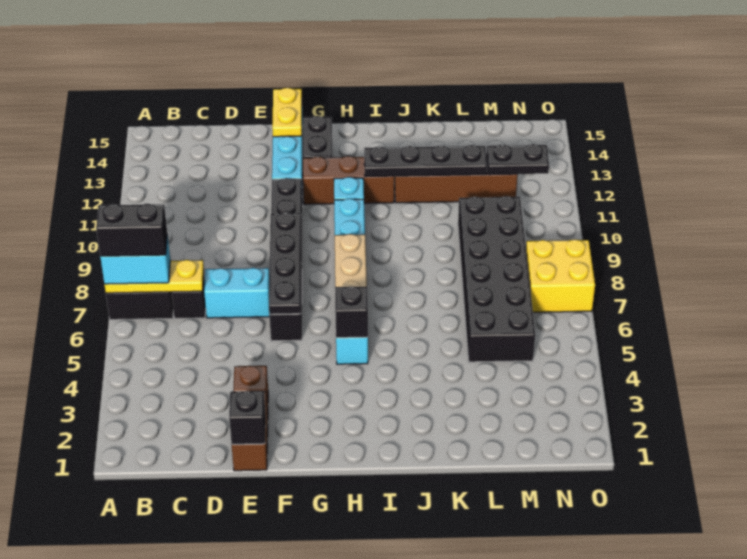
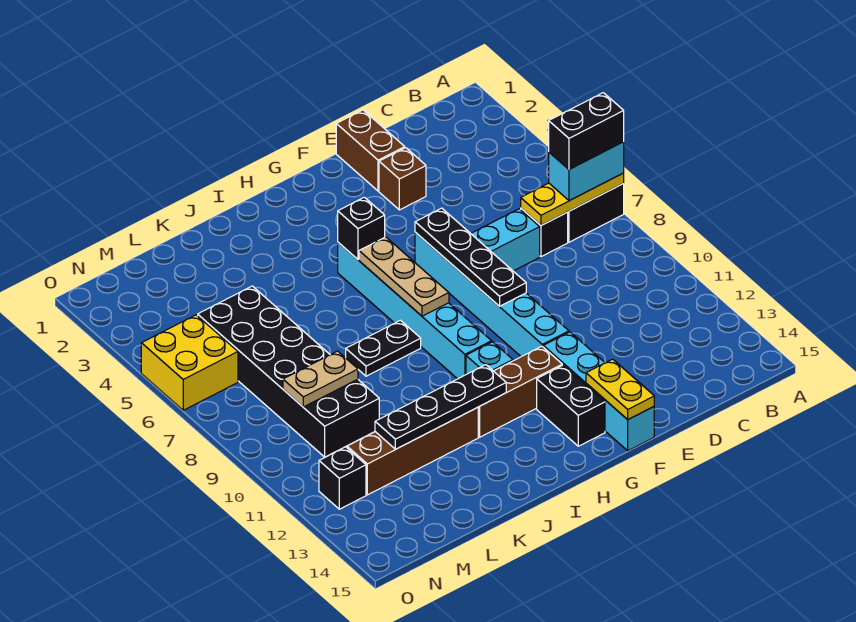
black brick E1 level 2 -> black brick N12 level 1
black brick F6:F11 level 1 -> cyan brick F6:F11 level 1
none -> tan plate L9:M9 level 2
black plate M12:N12 level 2 -> black plate I8:J8 level 1
yellow brick N7:O8 level 1 -> yellow brick N5:O6 level 1

